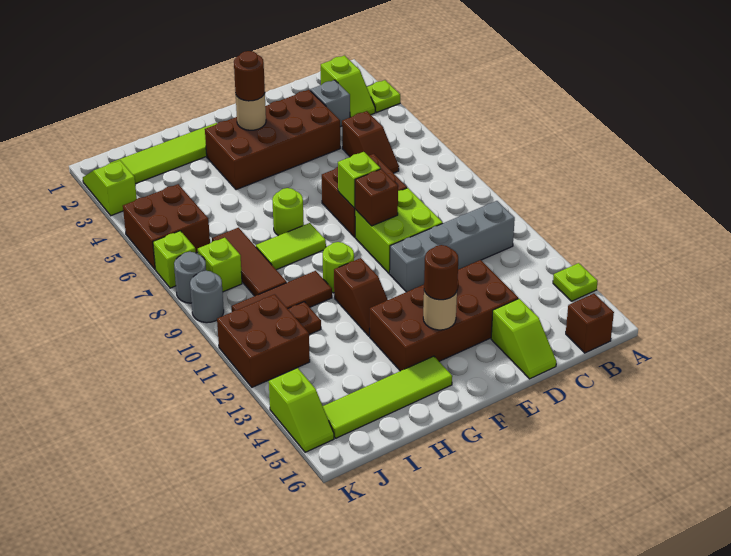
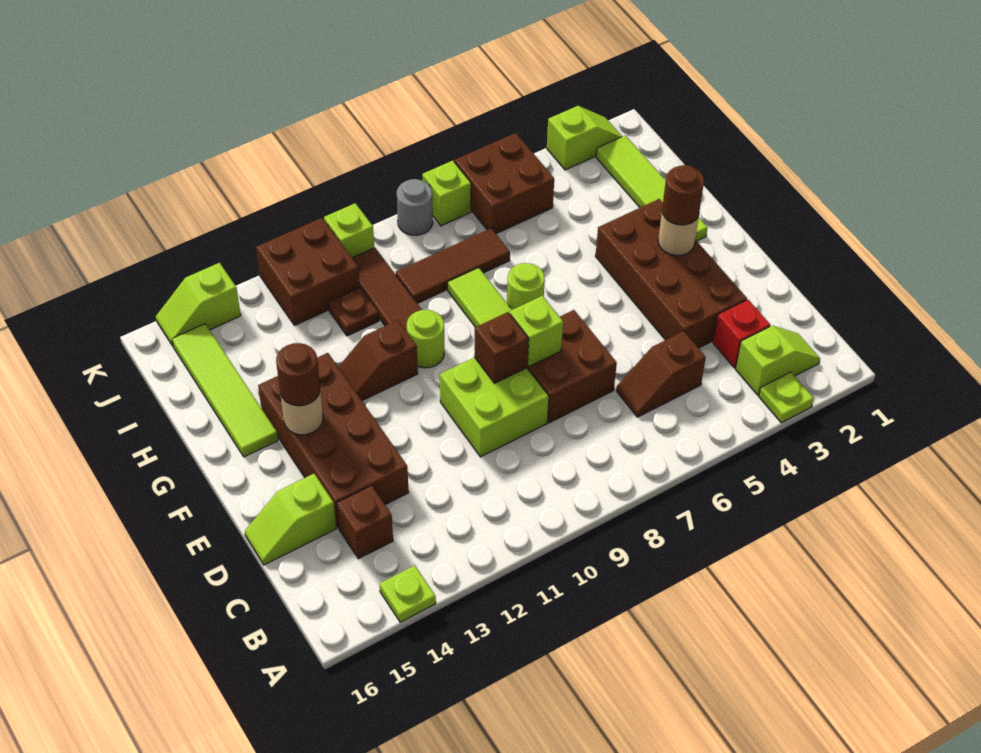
lime slope B2:B3 level 1 top 2 -> lime slope B2:B3 level 1 top 3
grey brick B11:E11 level 1 -> none
brown brick B16 level 1 -> brown brick C14 level 1
grey brick C3 level 1 -> red brick C3 level 1
lime brick J8 level 1 -> lime brick K10 level 1
grey round brick K9 level 1 -> none

